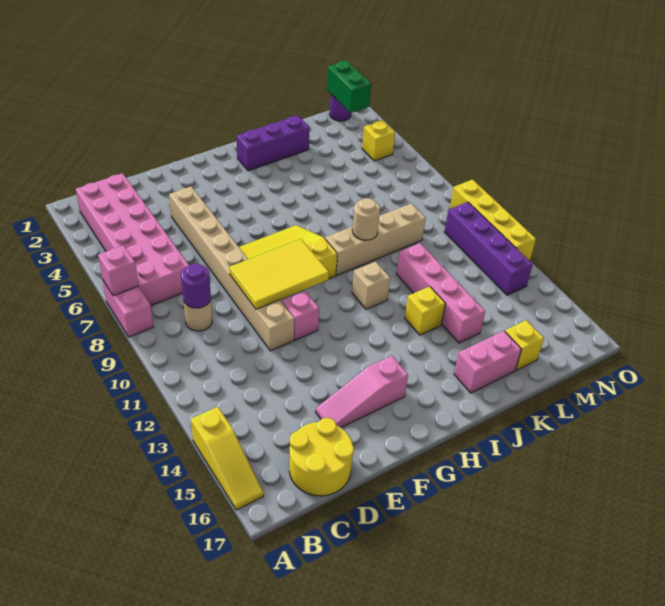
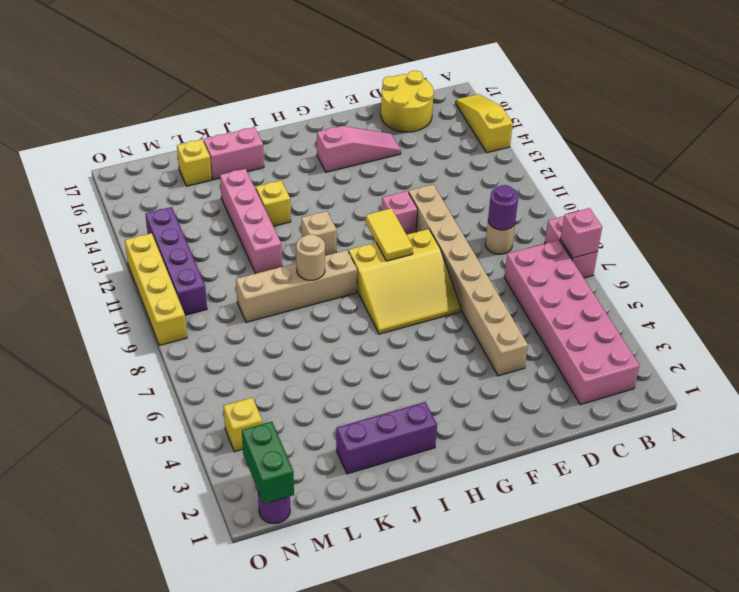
yellow tile E9:G10 level 2 -> yellow tile G9:G10 level 2

